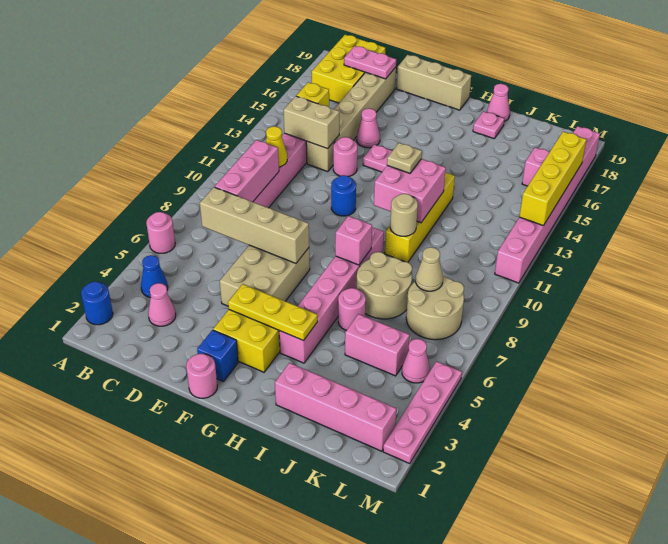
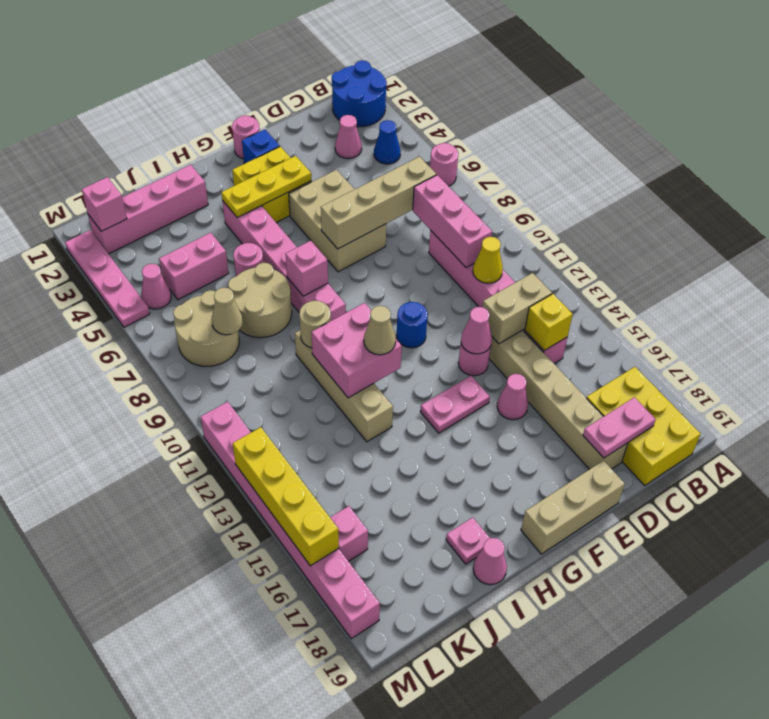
blue round brick A2 level 1 -> blue round brick A1:B2 level 1
none -> pink cone E13 level 2
tan plate H12 level 3 -> tan cone H12 level 3
yellow brick I10:I13 level 1 -> tan brick I10:I13 level 1
none -> pink brick L2 level 2

